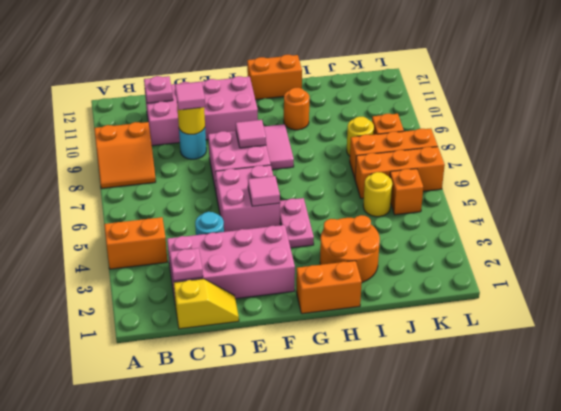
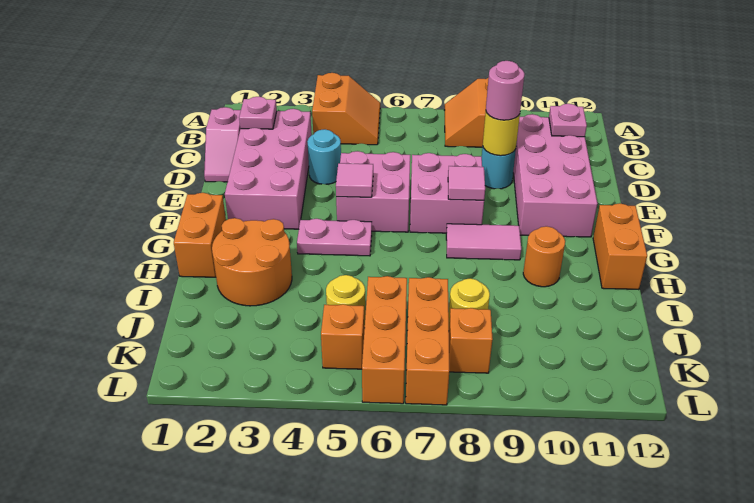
yellow slope C1:D1 level 1 top C -> pink slope C1:D1 level 1 top C
pink tile D9 level 3 -> pink round brick D9 level 3

